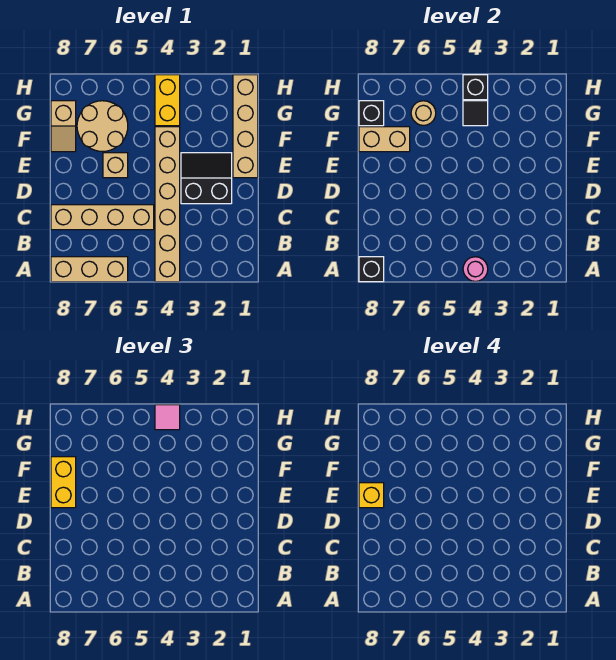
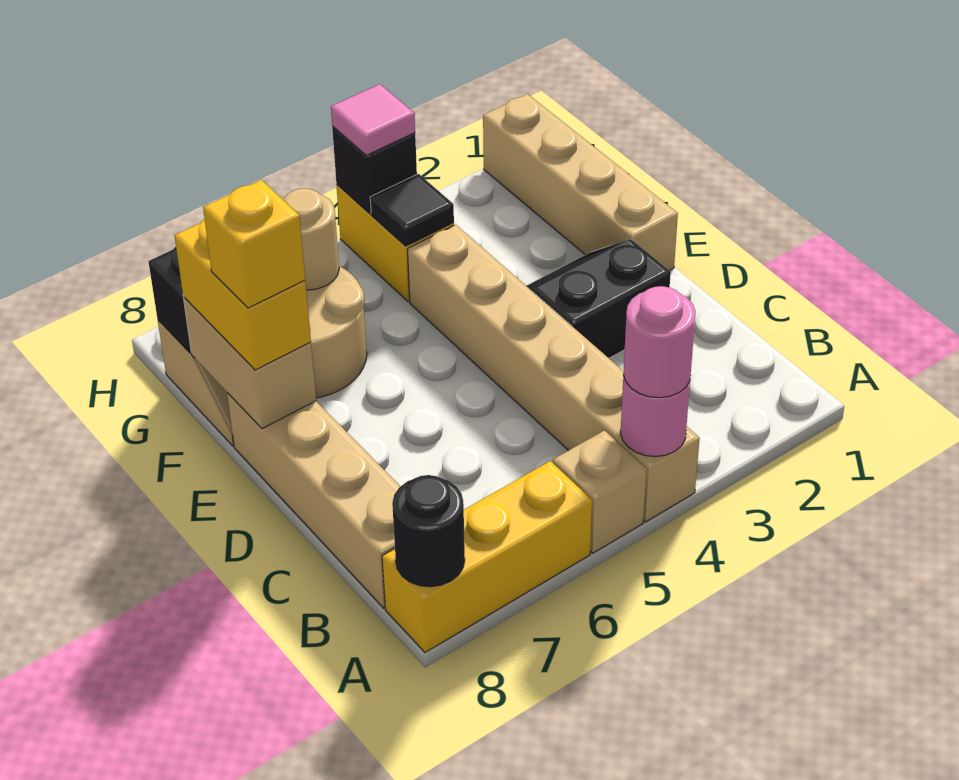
none -> pink round brick A4 level 3
tan brick A6:A8 level 1 -> yellow brick A6:A8 level 1
black brick A8 level 2 -> black round brick A8 level 2
tan brick C5:C8 level 1 -> tan brick B8:E8 level 1
tan brick E6 level 1 -> tan brick A5 level 1
tan brick F7:F8 level 2 -> tan brick E8:F8 level 2

